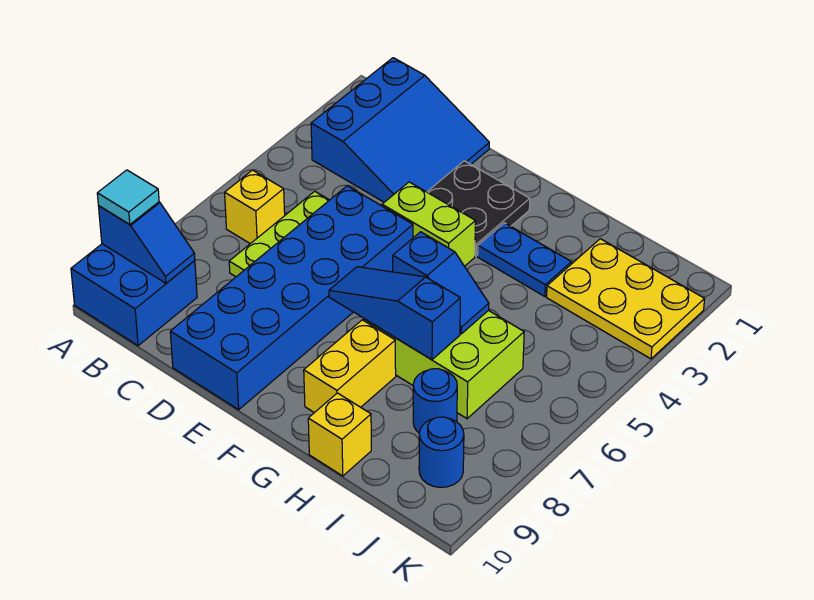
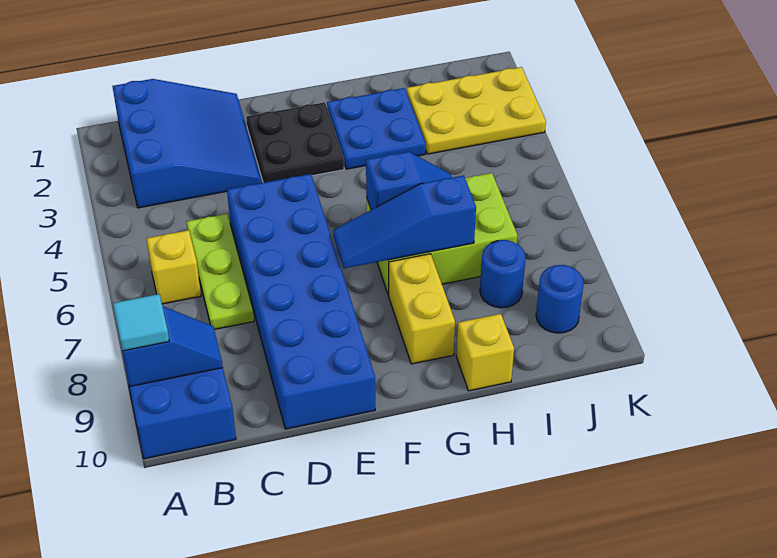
lime brick E4:F4 level 1 -> none
blue plate G3:H3 level 1 -> blue plate G2:H3 level 1

